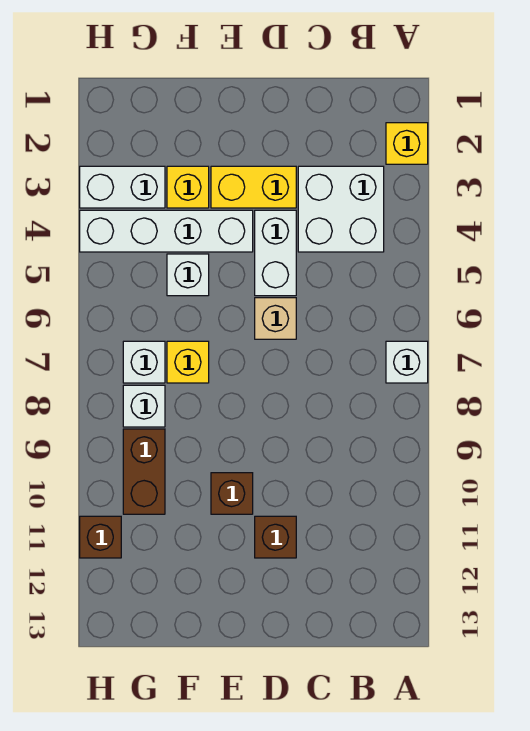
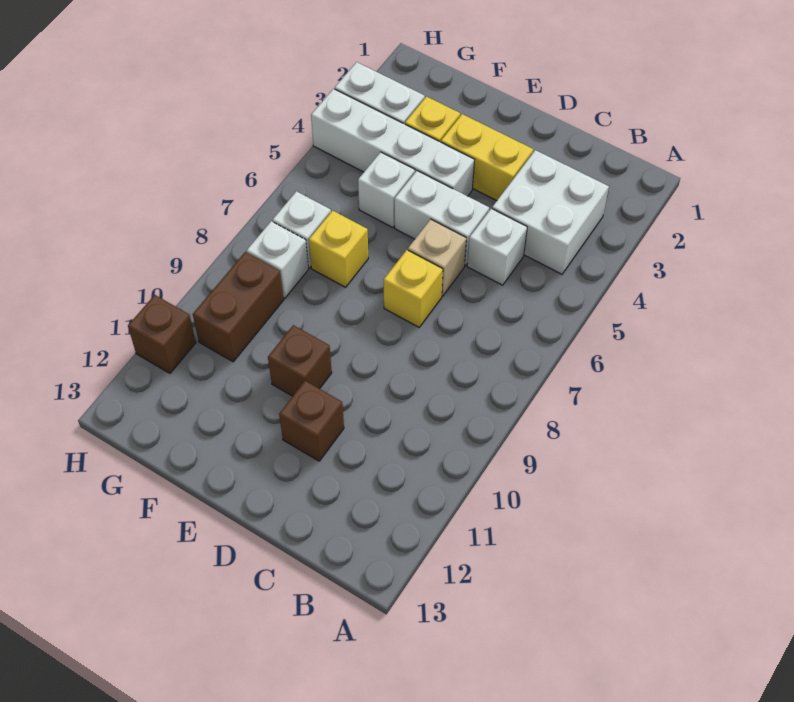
yellow brick A2 level 1 -> yellow brick D7 level 1
white brick A7 level 1 -> white brick C5 level 1
white brick D4:D5 level 1 -> white brick D5:E5 level 1

